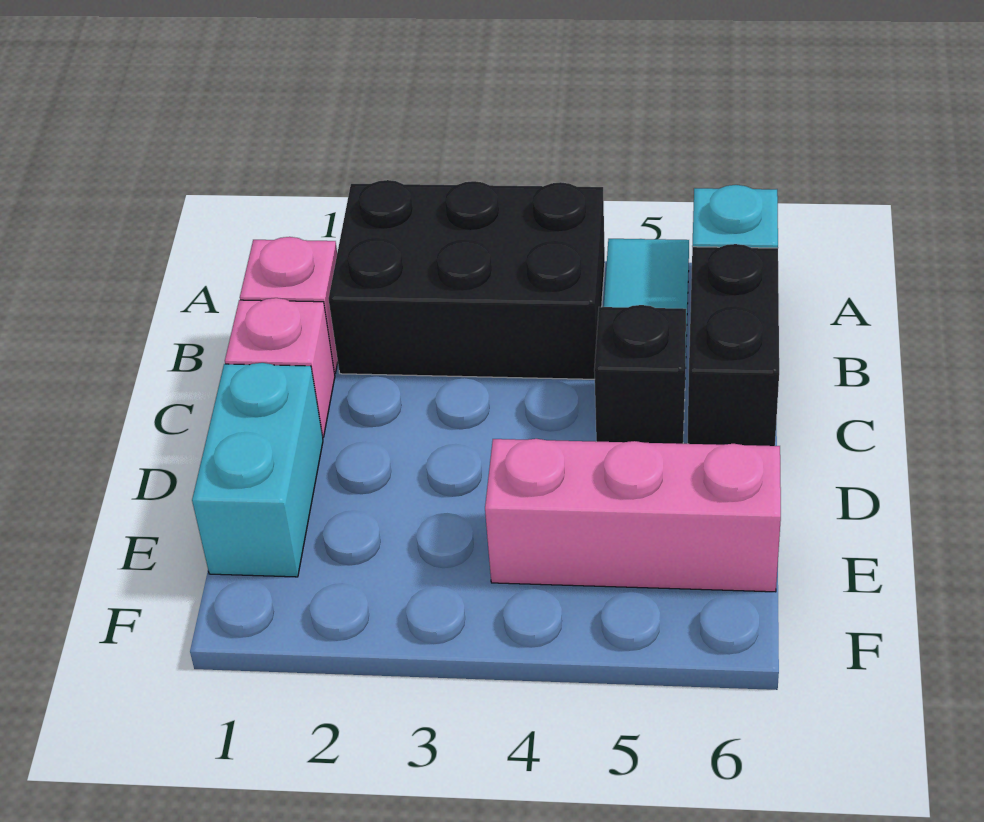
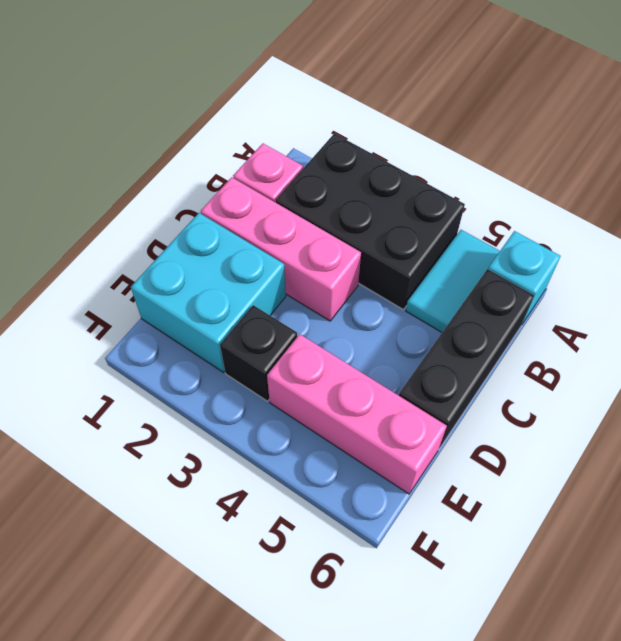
black brick B6:C6 level 1 -> black brick B6:D6 level 1
pink brick C1 level 1 -> pink brick C1:C3 level 1
black brick C5 level 1 -> black brick E3 level 1
cyan brick D1:E1 level 1 -> cyan brick D1:E2 level 1

